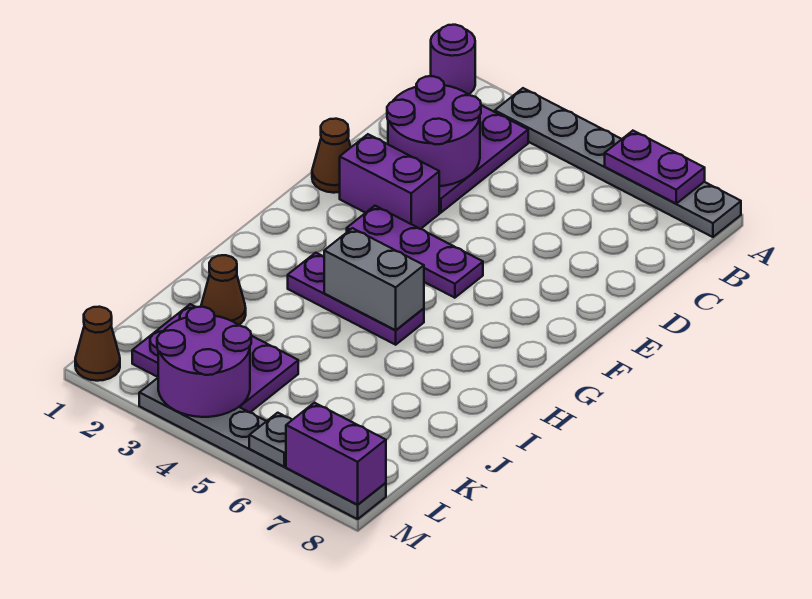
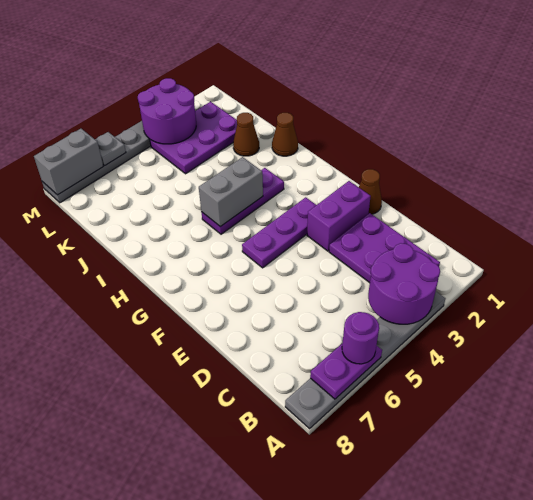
purple round brick A1 level 1 -> purple round brick A6 level 3
purple round brick C2:D3 level 2 -> purple round brick A3:B4 level 2
brown cone M1 level 1 -> brown cone I1 level 1
purple brick M7:M8 level 2 -> grey brick M7:M8 level 2

